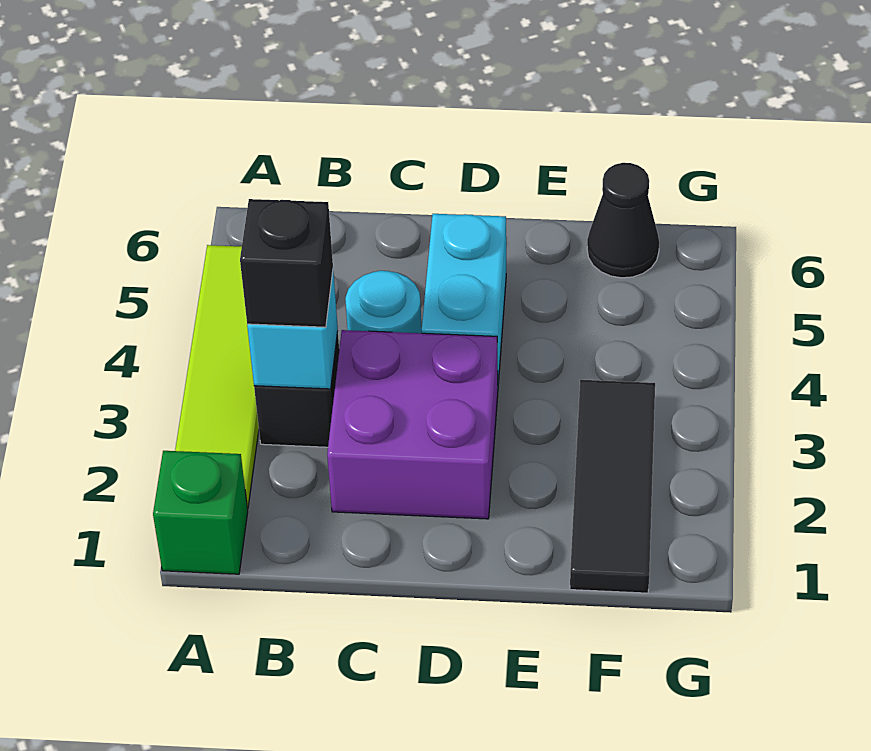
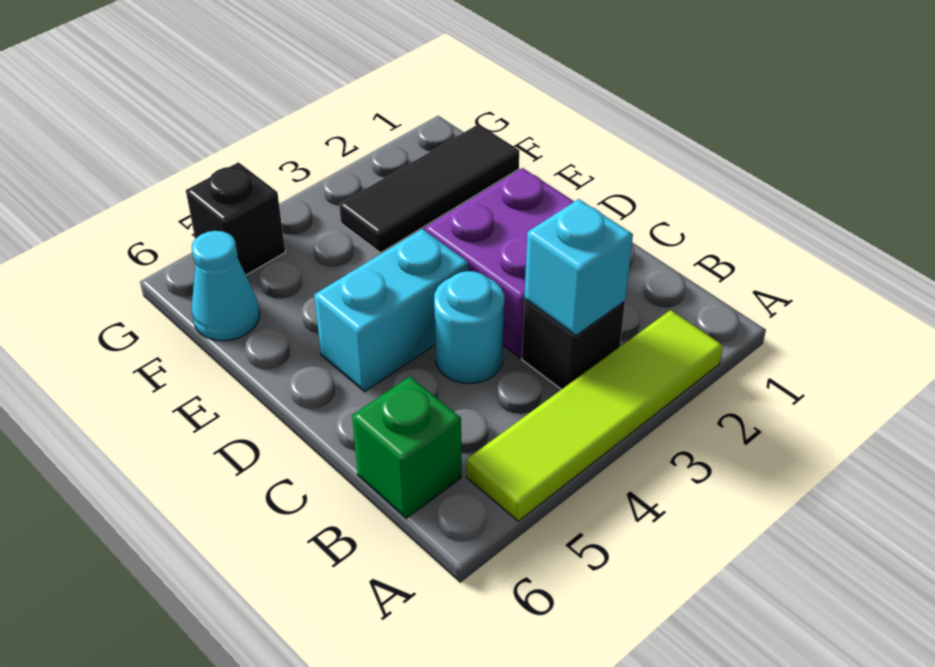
green brick A1 level 1 -> green brick B6 level 1
black brick B3 level 3 -> black brick G5 level 1
black cone F6 level 1 -> cyan cone F6 level 1

